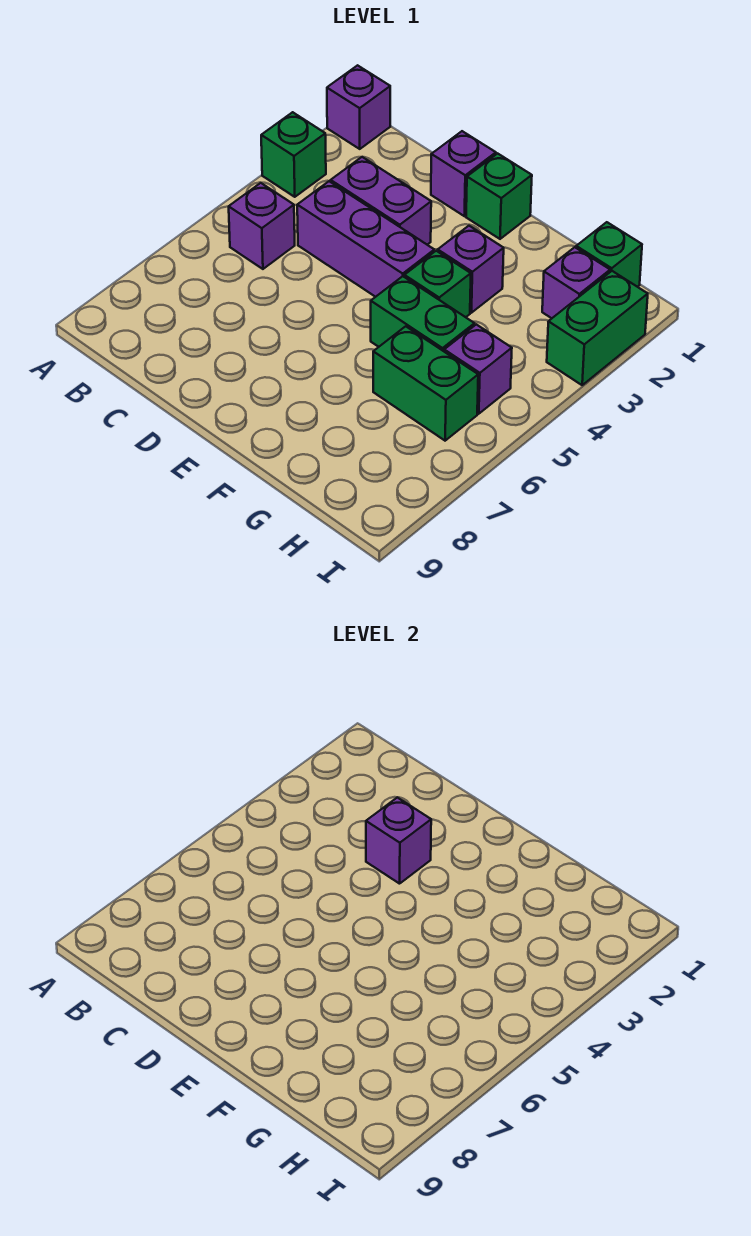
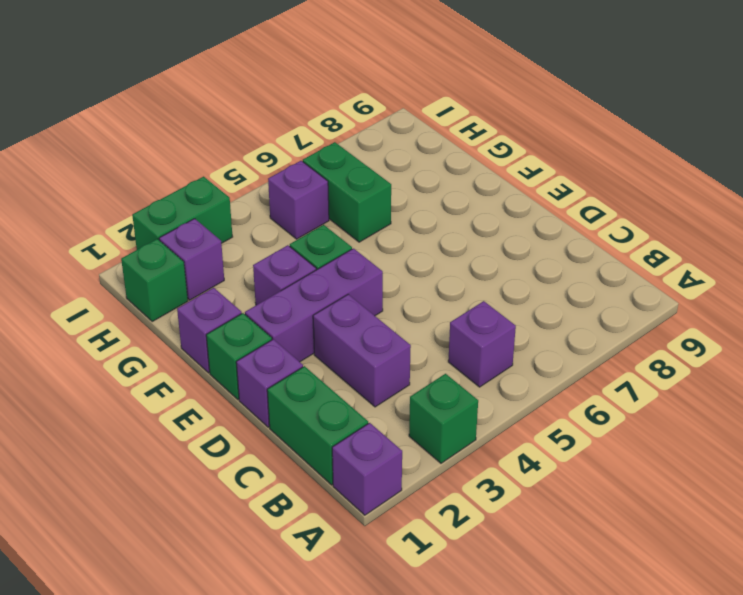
purple brick C4:E4 level 1 -> purple brick E2:E4 level 1
purple brick D3 level 2 -> purple brick F1 level 1
green brick F5:G5 level 1 -> green brick B1:C1 level 1

